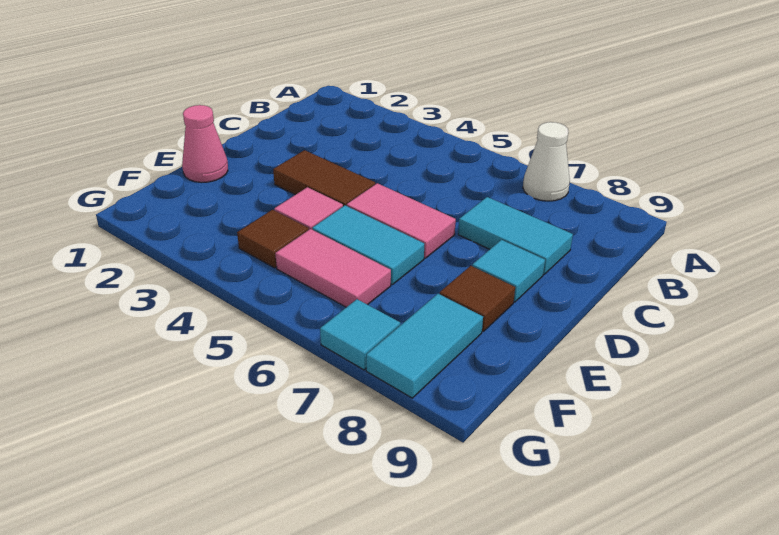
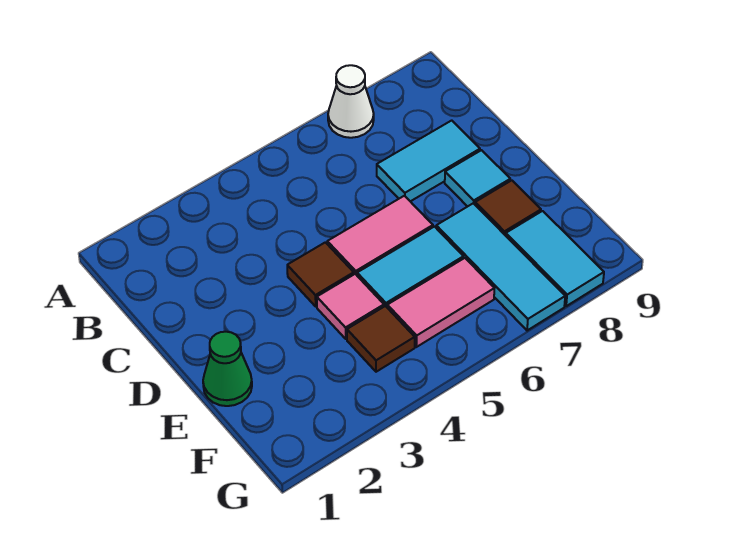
brown tile D3:D4 level 1 -> brown tile D4 level 1
pink cone E1 level 1 -> green cone E1 level 1
cyan tile G7 level 1 -> cyan tile E7:G7 level 1

